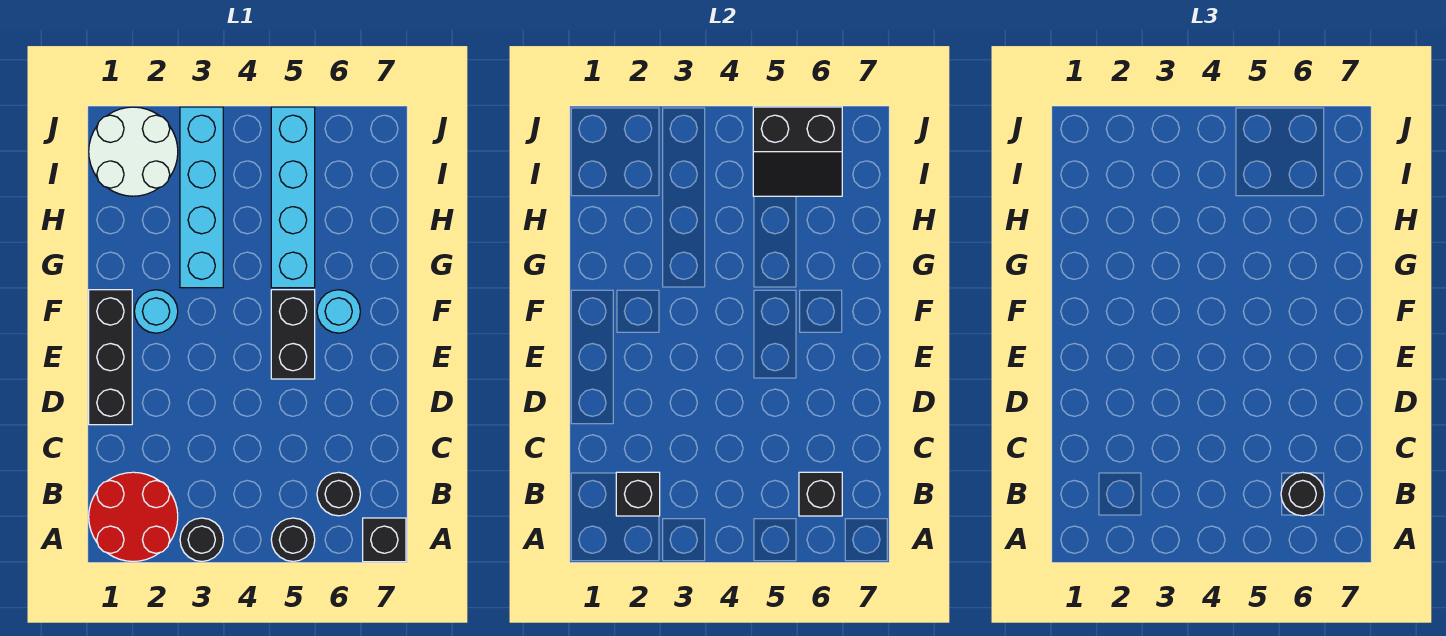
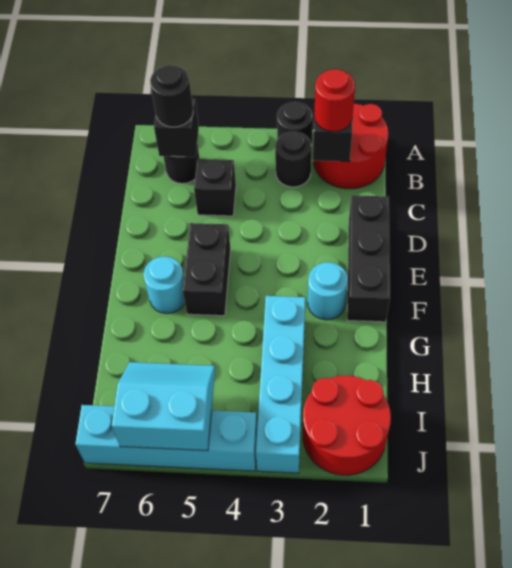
black round brick A5 level 1 -> black round brick B3 level 1
black brick A7 level 1 -> black brick C5 level 1
none -> red round brick B2 level 3
cyan brick G5:J5 level 1 -> cyan brick J4:J7 level 1
white round brick I1:J2 level 1 -> red round brick I1:J2 level 1
black slope I5:J6 level 2 top J -> cyan slope I5:J6 level 2 top J

